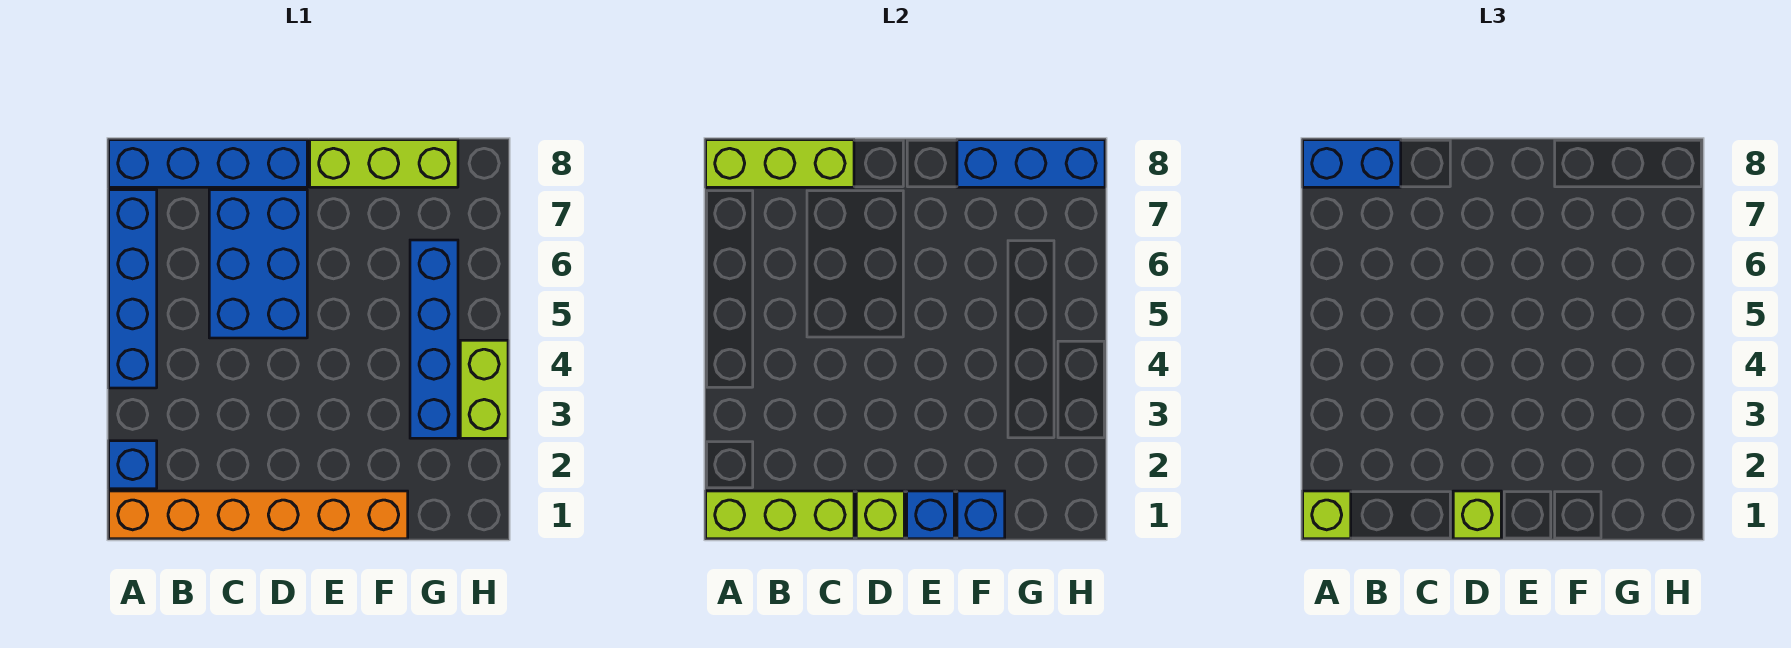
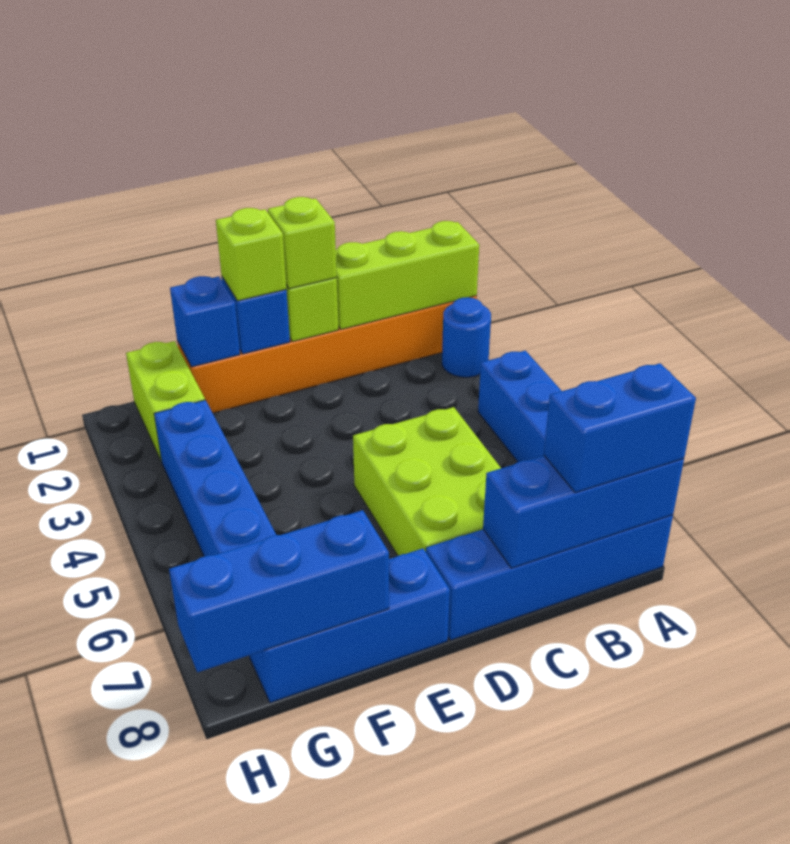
lime brick A1 level 3 -> lime brick E1 level 3
blue brick A2 level 1 -> blue round brick A2 level 1
lime brick A8:C8 level 2 -> blue brick A8:C8 level 2
blue brick C5:D7 level 1 -> lime brick C5:D7 level 1
lime brick E8:G8 level 1 -> blue brick E8:G8 level 1
lime brick H3:H4 level 1 -> lime brick G1:G2 level 1

